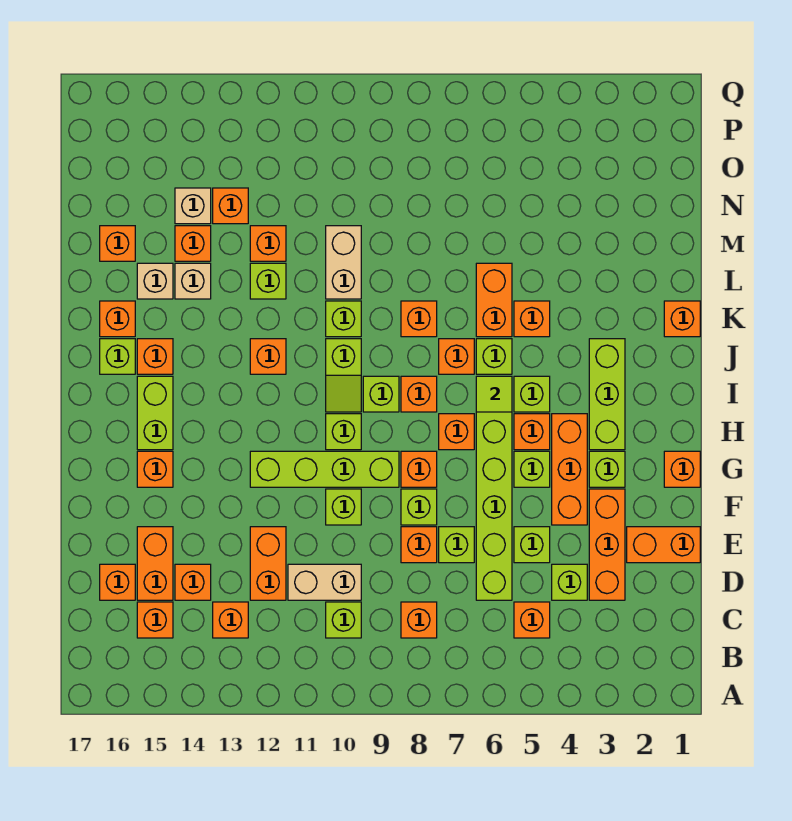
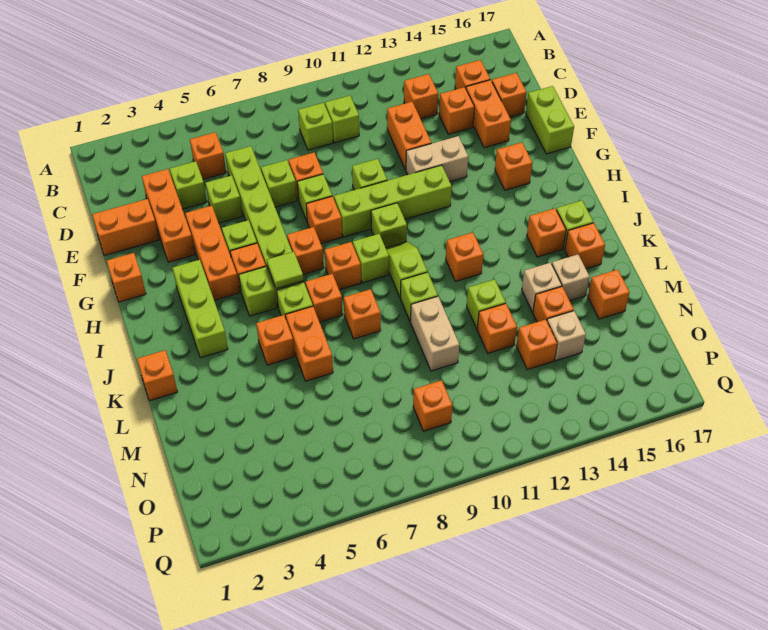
orange brick C8 level 1 -> orange brick O9 level 1
tan brick D10:D11 level 1 -> tan brick F12:F13 level 1
lime brick G3 level 1 -> lime brick C9 level 1
lime brick H15:I15 level 1 -> lime brick E17:F17 level 1

